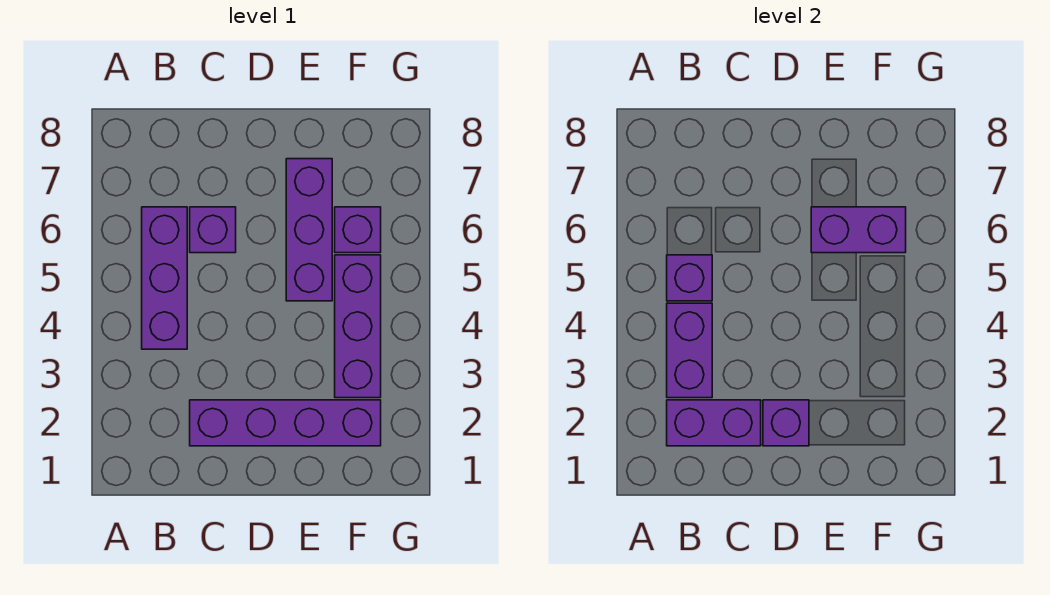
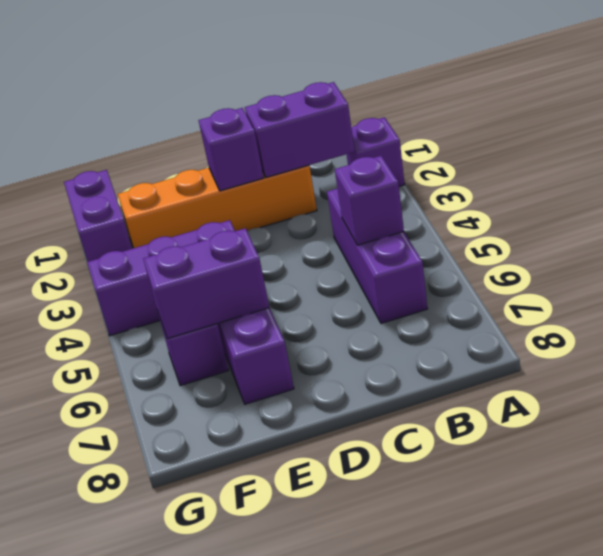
purple brick B3:B4 level 2 -> purple brick G1:G2 level 1
purple brick C2:F2 level 1 -> orange brick C2:F2 level 1
purple brick C6 level 1 -> purple brick A2 level 1
purple brick F3:F5 level 1 -> purple brick E4:G4 level 1

